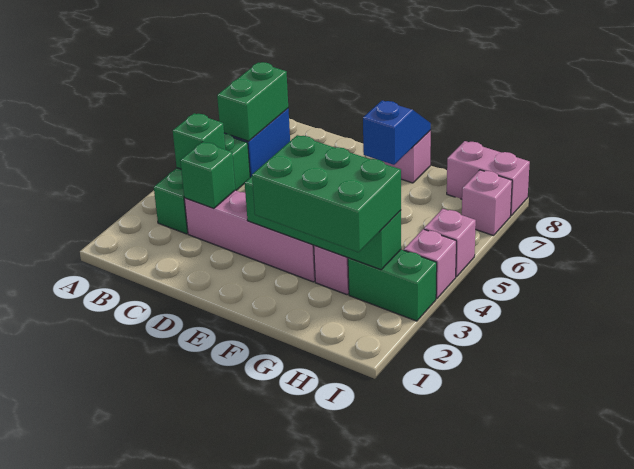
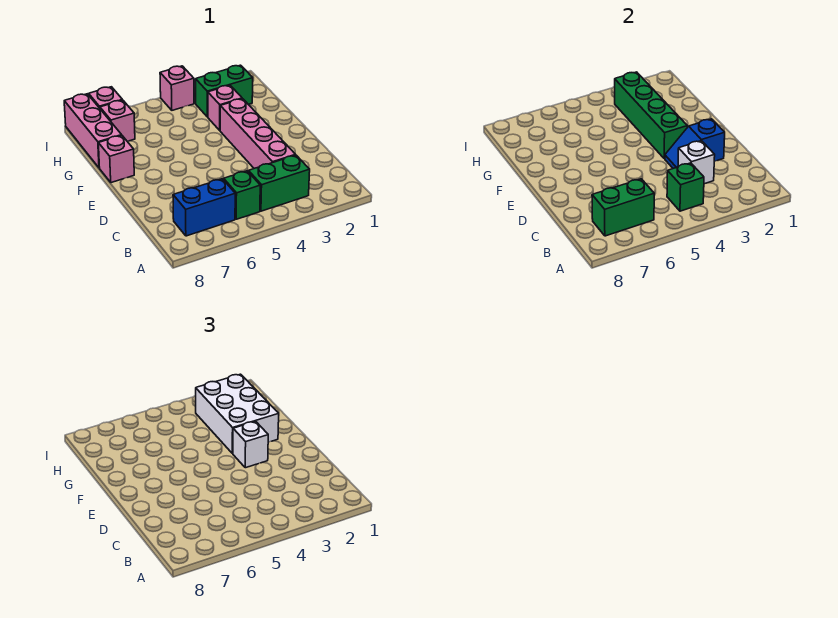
green brick C3 level 2 -> white brick C3 level 2
none -> white brick E3 level 3
green brick F2:H3 level 3 -> white brick F2:H3 level 3
blue slope F7:F8 level 2 top 7 -> blue slope D2:D3 level 2 top 2
green brick H3:I3 level 1 -> green brick H2:H3 level 1
pink brick H8:I8 level 1 -> pink brick G8:I8 level 1
pink brick I5 level 1 -> pink brick H7 level 1

